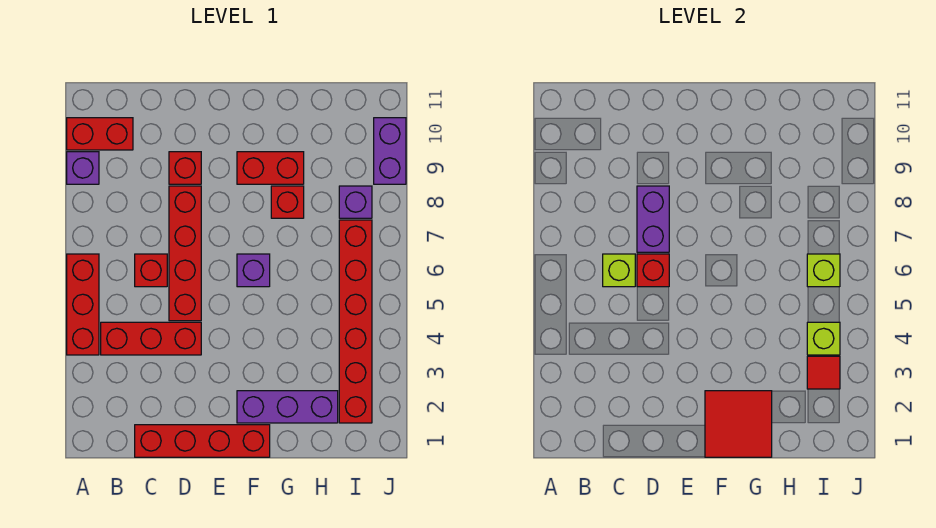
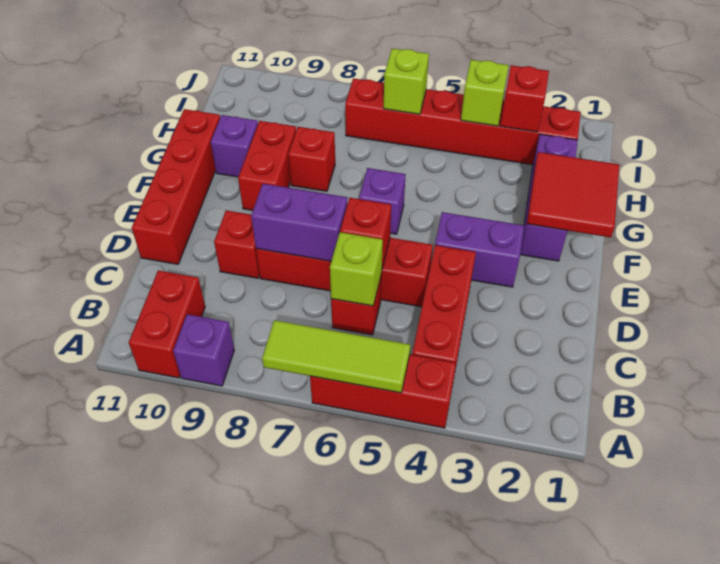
none -> lime tile A5:A7 level 2
red brick C1:F1 level 1 -> red brick D11:G11 level 1
red tile I3 level 2 -> red brick I3 level 2
purple brick I8 level 1 -> purple brick G10 level 1
purple brick J9:J10 level 1 -> purple brick E3:E4 level 1

